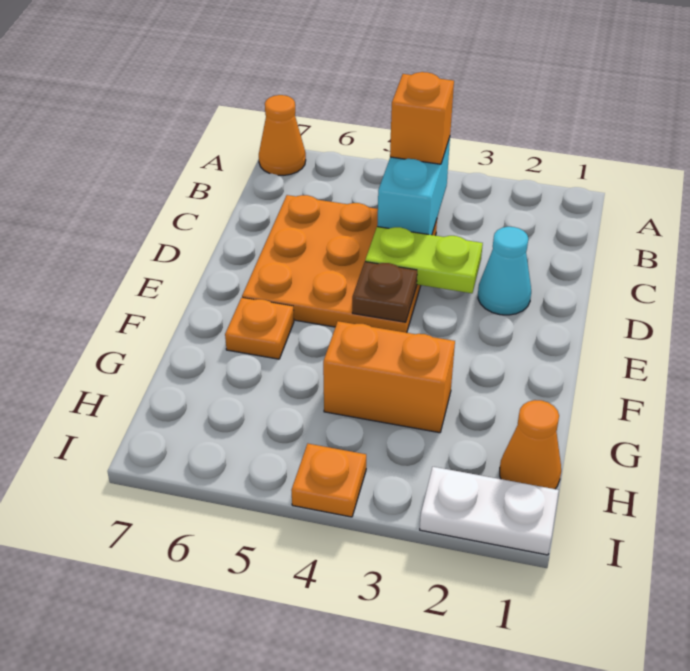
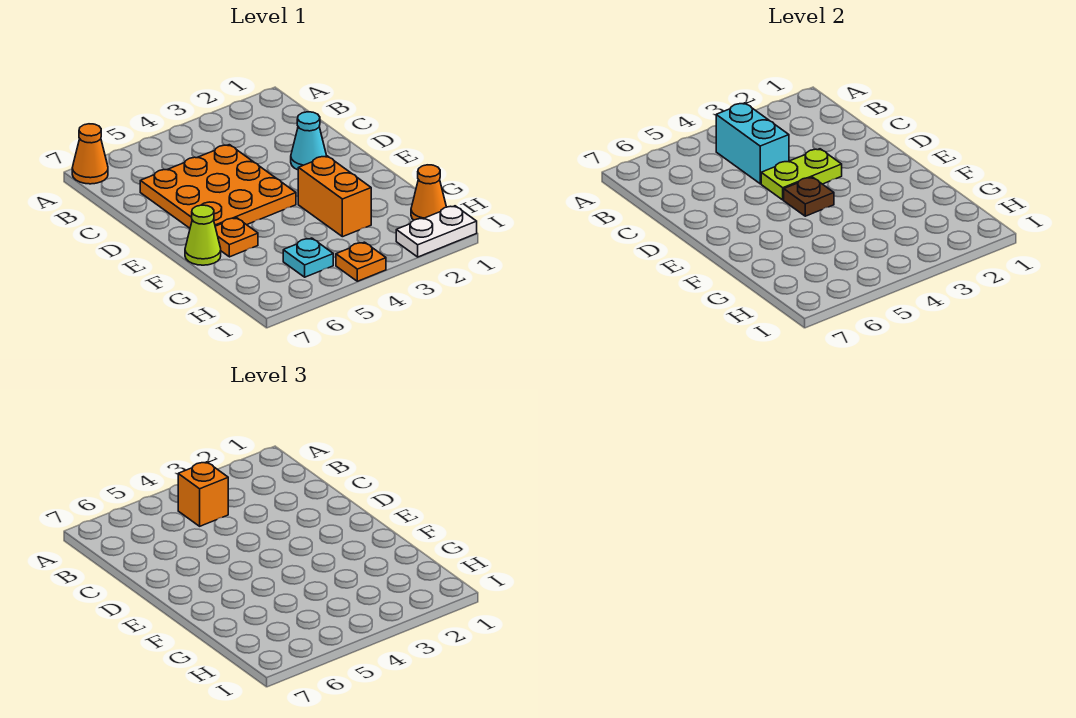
none -> lime cone F7 level 1
orange brick G3:G4 level 1 -> orange brick F3:G3 level 1
none -> cyan plate H5 level 1

